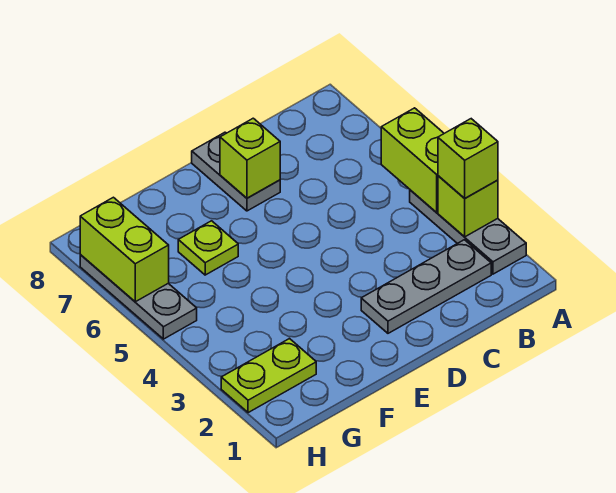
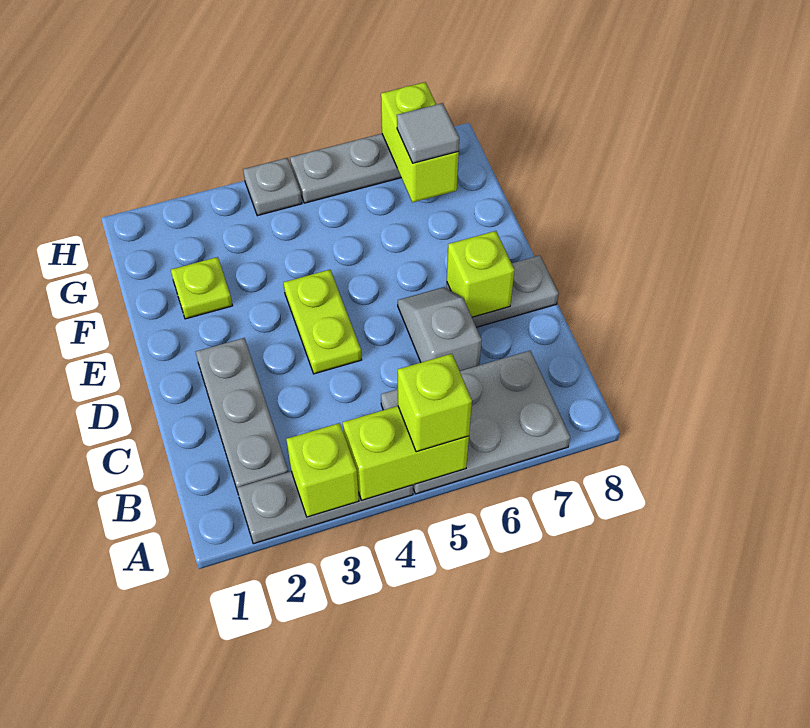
lime brick A3 level 3 -> lime brick A5 level 3
none -> grey plate A5:B7 level 1
none -> grey slope C6:D6 level 1 top C
lime plate F6 level 1 -> lime plate F2 level 1
lime plate G2:H2 level 1 -> lime plate D4:E4 level 1
none -> grey tile G7 level 3
none -> grey plate H4 level 1
lime brick H6:H7 level 2 -> lime brick G7:H7 level 2

